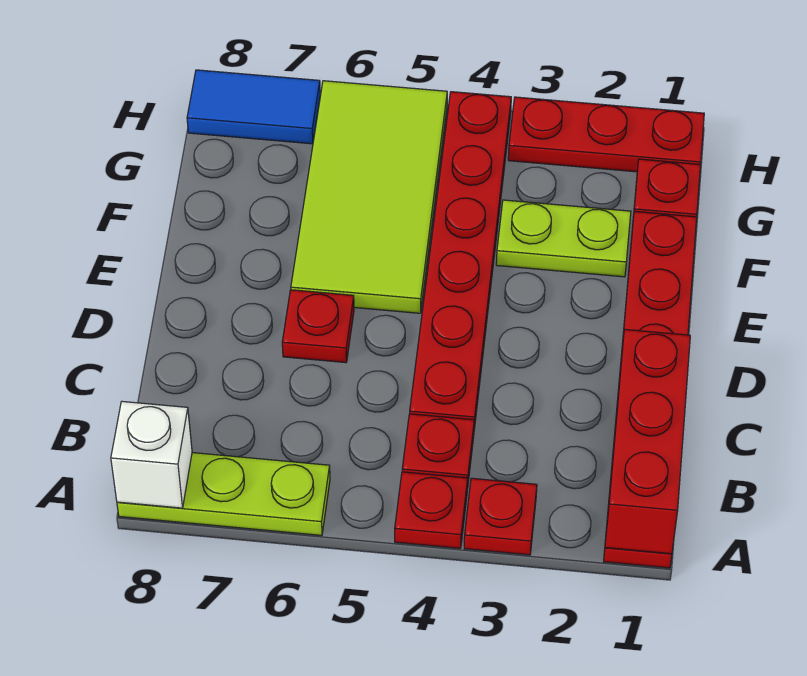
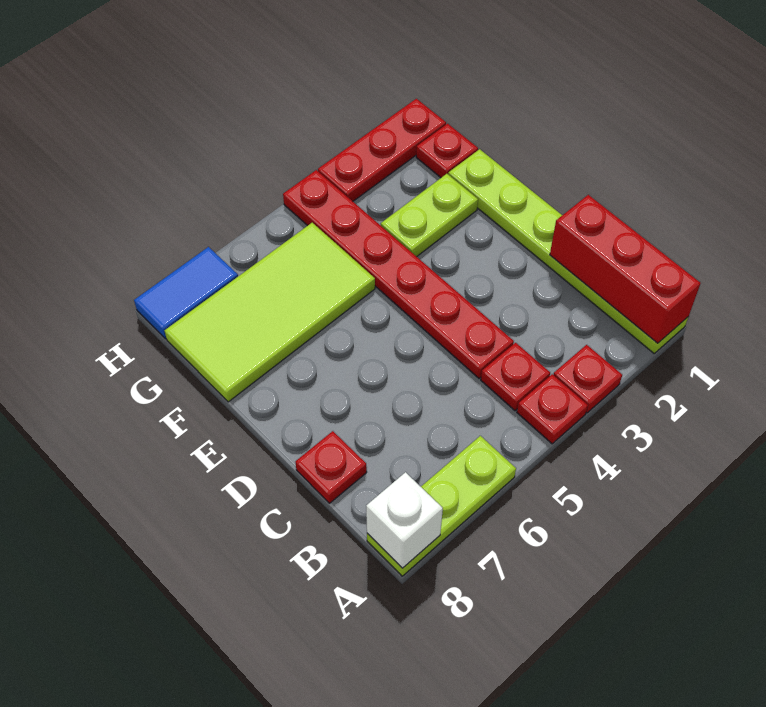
red plate A1:F1 level 1 -> lime plate A1:F1 level 1
red plate D6 level 1 -> red plate C8 level 1
lime tile E5:H6 level 1 -> lime tile F5:G8 level 1

